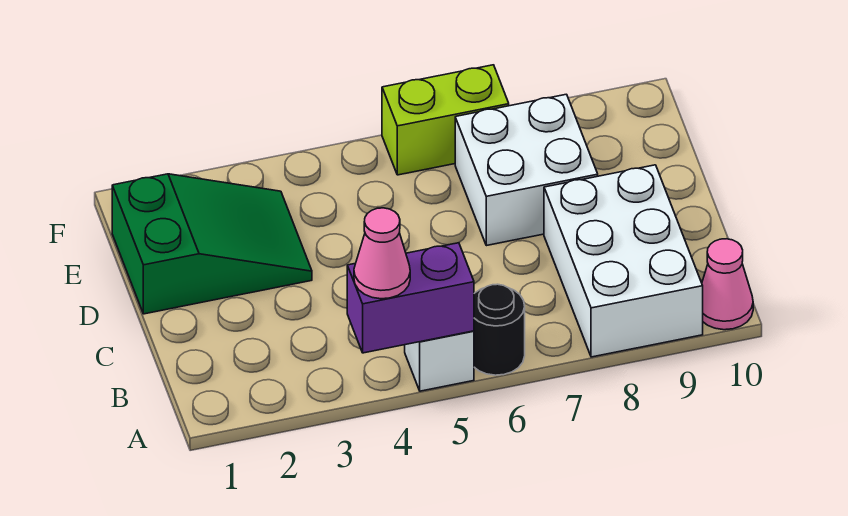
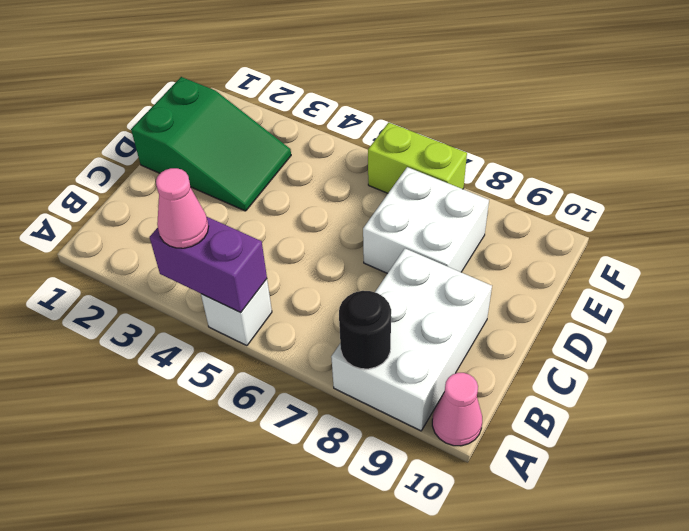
black round brick A6 level 1 -> black round brick A8 level 2

